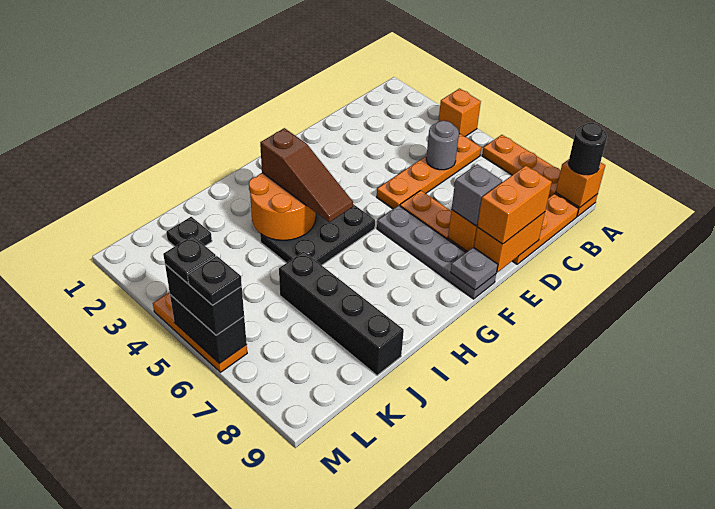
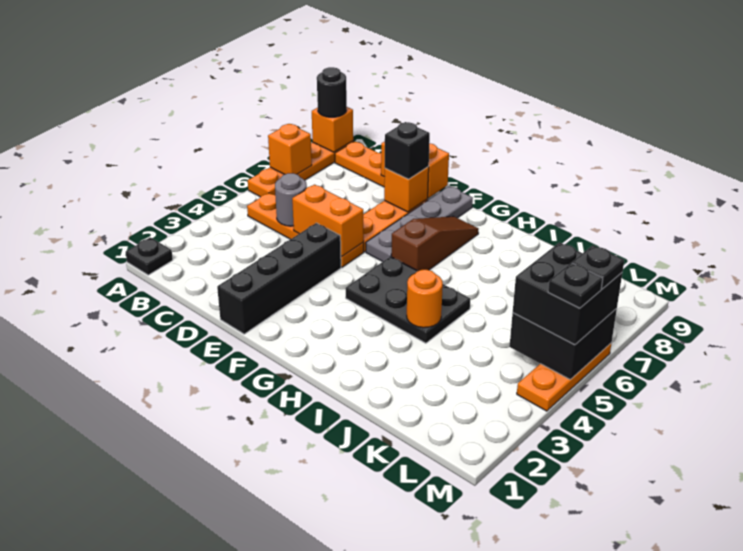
orange brick A4 level 1 -> orange brick A7 level 2
orange brick D9:E9 level 3 -> orange brick D5:E5 level 2
grey brick E8 level 3 -> black brick E8 level 3
grey plate F9 level 2 -> none
orange round brick H3:I4 level 2 -> orange round brick I4 level 2
brown slope H3:H5 level 3 top 3 -> brown slope G6:G8 level 1 top 6
black brick J6:J9 level 1 -> black brick E1:E4 level 1
black plate K2 level 1 -> black plate A1 level 1
black brick M5:M6 level 2 -> black brick L5:M6 level 2
black brick M5:M6 level 3 -> black brick L5:M6 level 3

